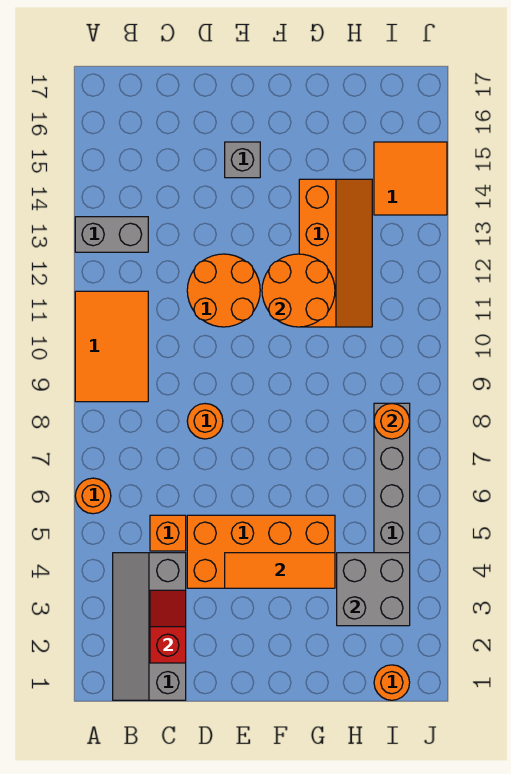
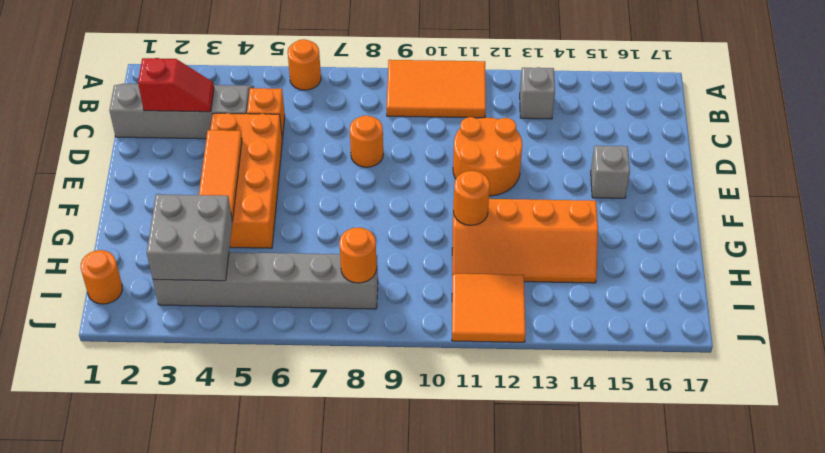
grey brick A13:B13 level 1 -> grey brick B13 level 1
orange round brick F11:G12 level 2 -> orange round brick G11 level 2
orange tile I14:J15 level 1 -> orange tile I11:J12 level 1

